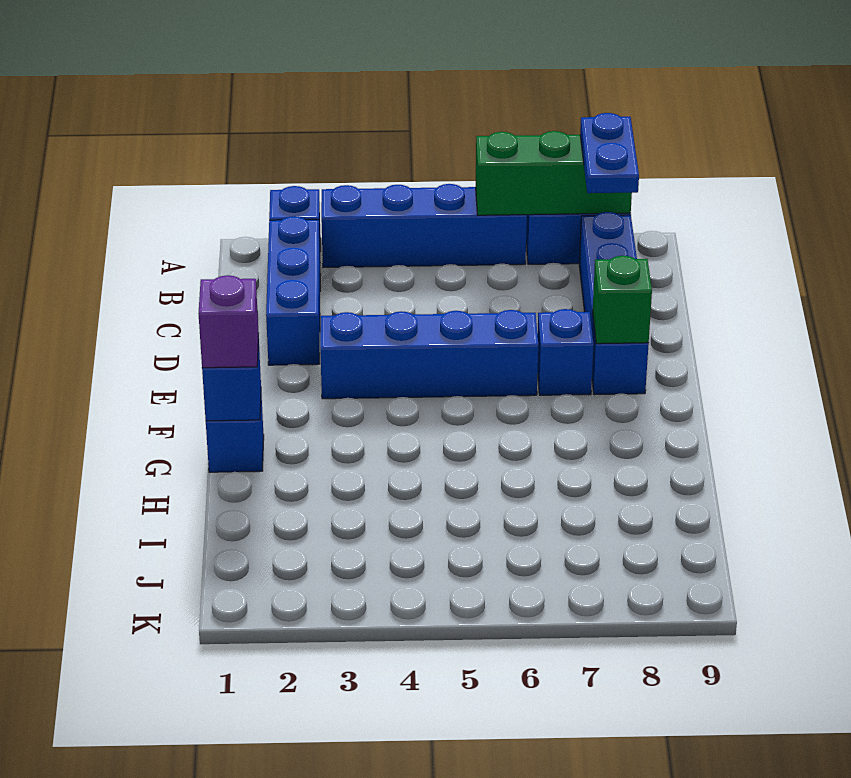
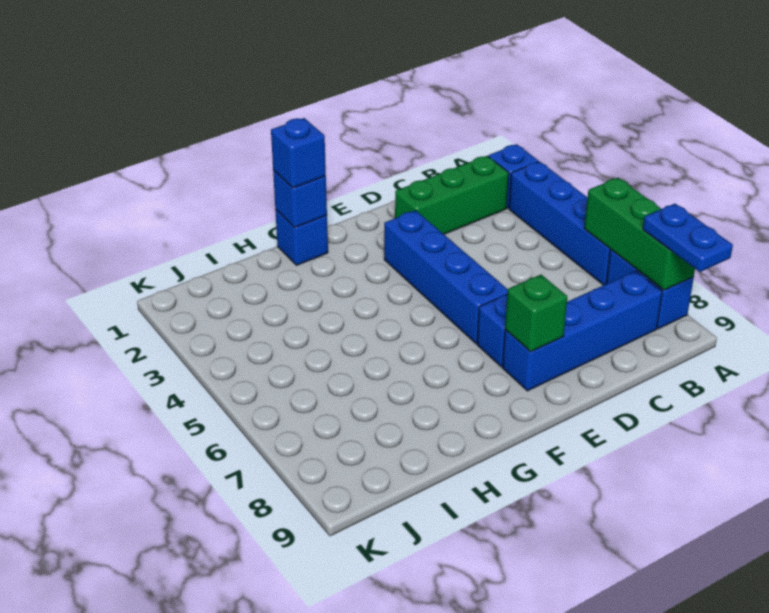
blue plate A8:B8 level 3 -> blue plate A8:A9 level 3
blue brick B2:D2 level 1 -> green brick B2:D2 level 1
purple brick G1 level 3 -> blue brick G1 level 3

